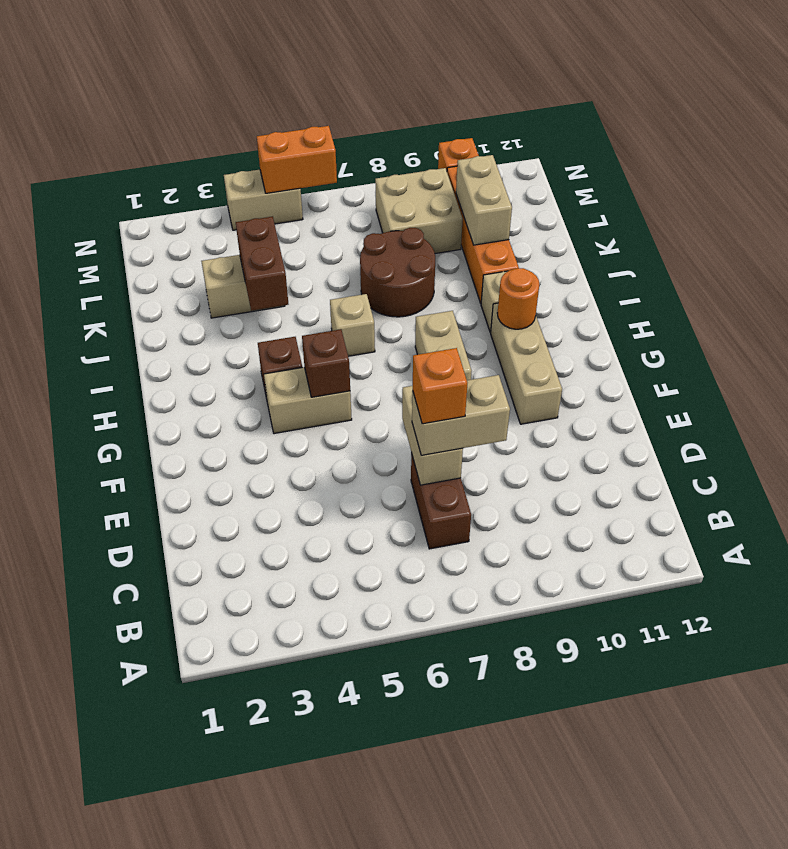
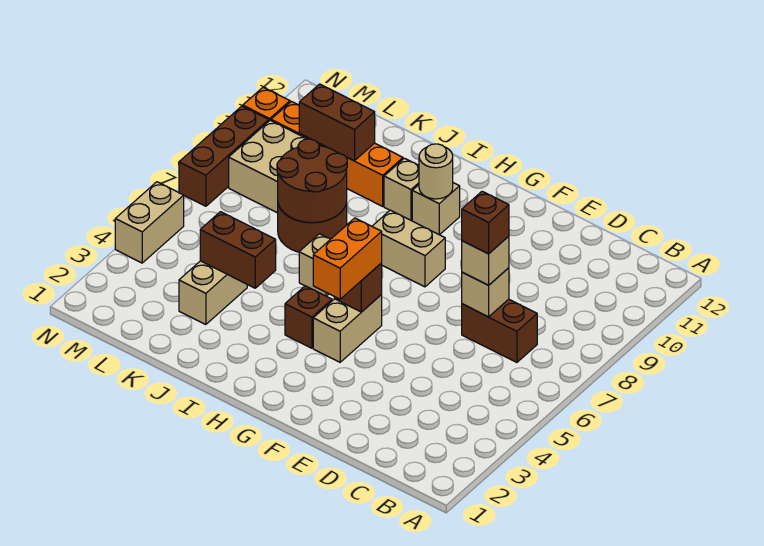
tan brick D7:E7 level 2 -> tan brick D7 level 2
tan brick D7:D8 level 3 -> tan brick D7 level 3
orange brick D7 level 4 -> brown brick D7 level 4
tan brick F10:H10 level 1 -> tan brick H10 level 1
orange round brick H10 level 2 -> tan round brick H10 level 2
none -> brown round brick J7:K8 level 2
tan brick K10:L10 level 2 -> brown brick K10:L10 level 2
orange brick N5:N6 level 2 -> orange brick G4:G5 level 3
none -> brown brick N7:N9 level 1

